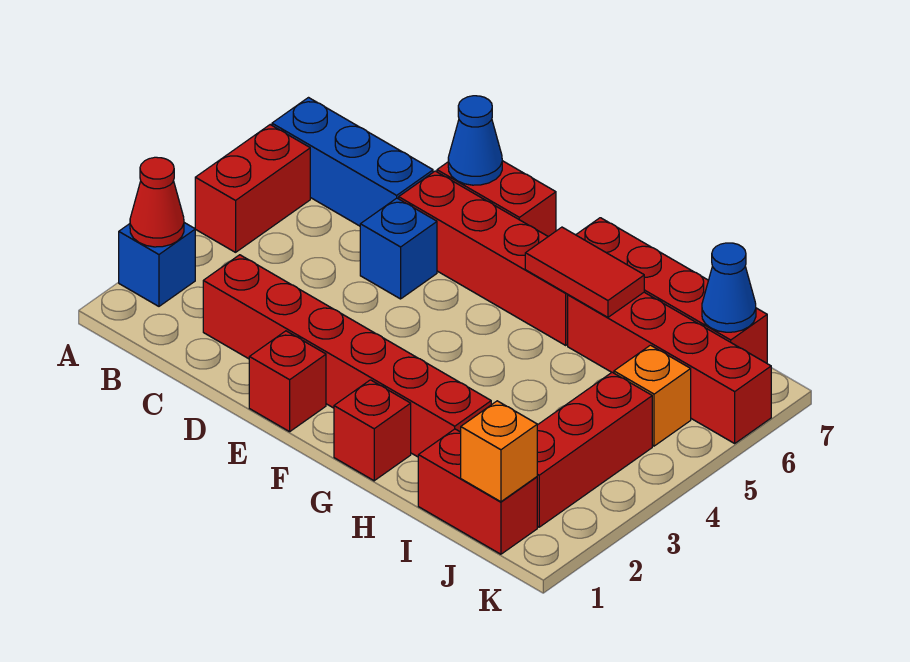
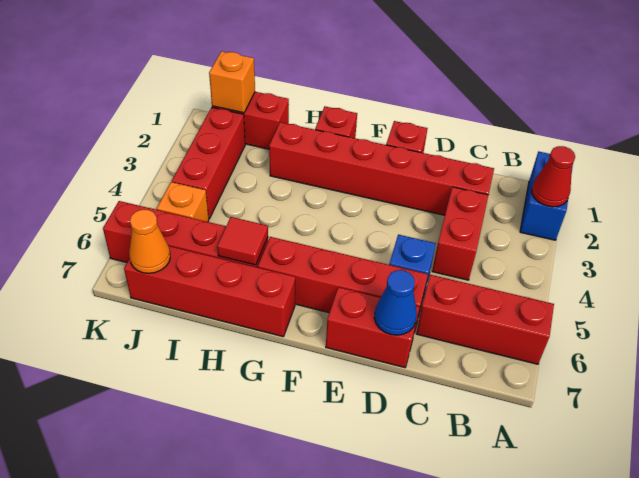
blue brick A2 level 1 -> blue brick A1:A2 level 1
red brick A4:A5 level 1 -> red brick C3:C4 level 1
blue brick A6:C6 level 1 -> red brick A6:C6 level 1
red tile G6:H6 level 2 -> red tile H6 level 2
blue cone J7 level 2 -> orange cone J7 level 2

